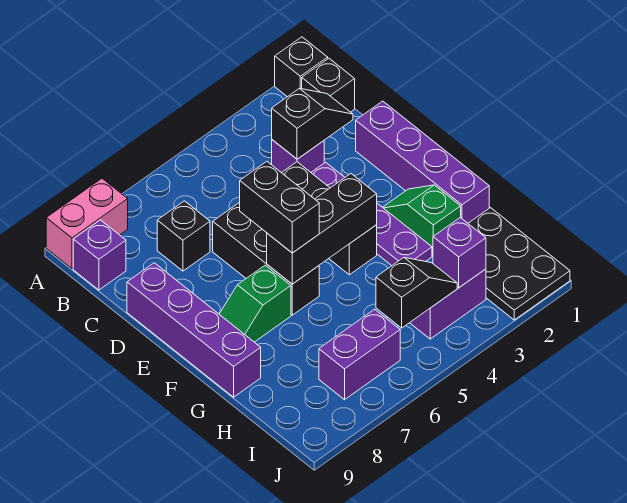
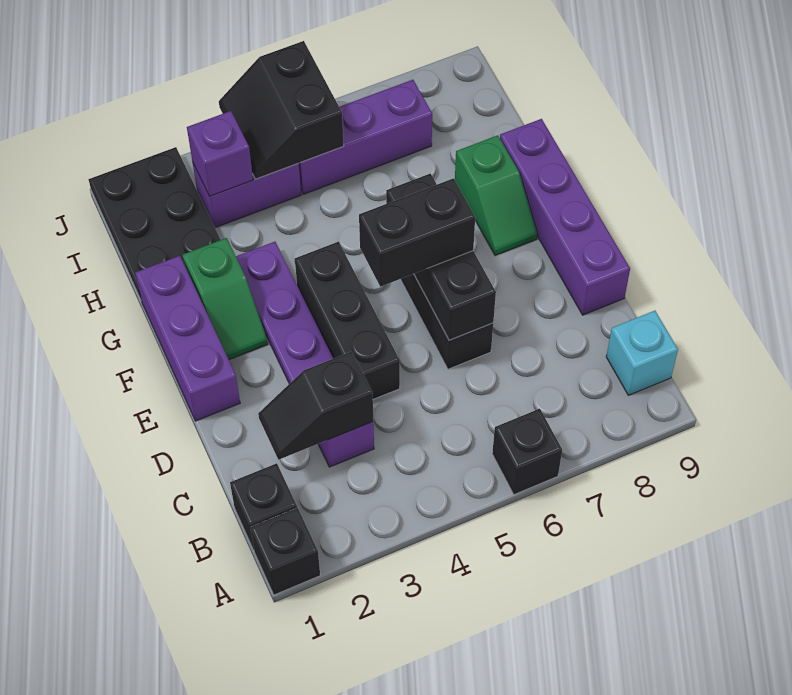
pink brick A8:A9 level 1 -> none
purple brick B9 level 1 -> cyan brick B9 level 1
black brick C7 level 1 -> black brick A6 level 1
purple brick D1:G1 level 1 -> purple brick E1:G1 level 1
black brick E6:F6 level 3 -> black brick E5:E6 level 3
black brick F4:F6 level 2 -> black brick D6:F6 level 2
green slope F7:F8 level 1 top 7 -> green slope F8:G8 level 1 top G
black slope I4:I5 level 2 top 5 -> black slope I4:J5 level 2 top 5
purple brick I6:I7 level 1 -> purple brick I5:I7 level 1

